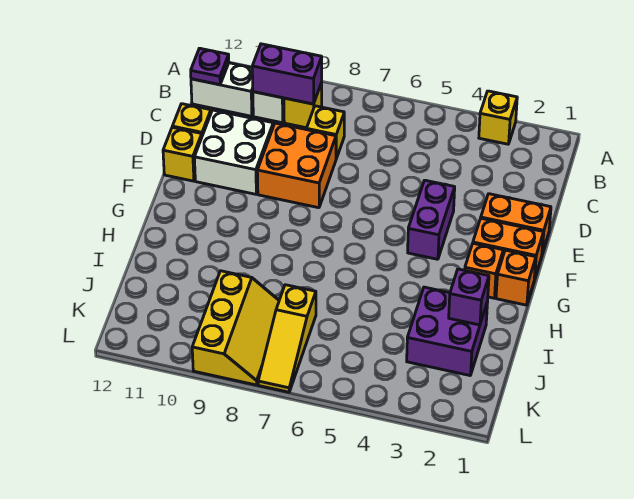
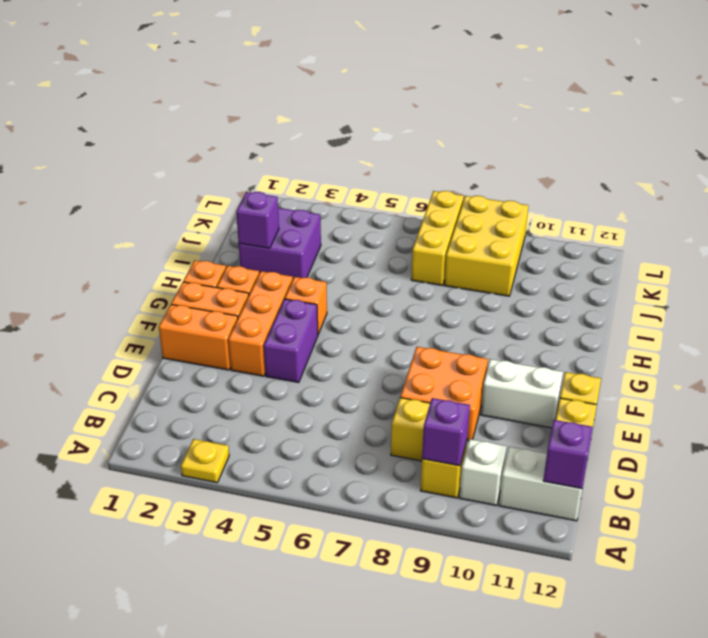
yellow brick A3 level 1 -> yellow plate A3 level 1
purple brick B9:B10 level 2 -> purple brick B9 level 2
purple plate B12 level 2 -> purple brick B12 level 2
white brick D10:E11 level 1 -> white brick E10:E11 level 1
none -> orange brick E3:G3 level 1
none -> orange brick G4 level 1
yellow slope J7:L7 level 1 top J -> yellow brick J7:L7 level 1
yellow slope J8:L9 level 1 top 9 -> yellow brick J8:L9 level 1

